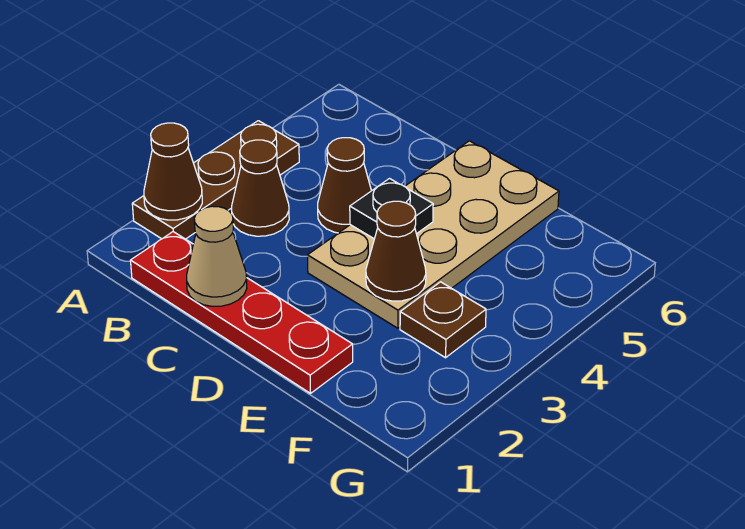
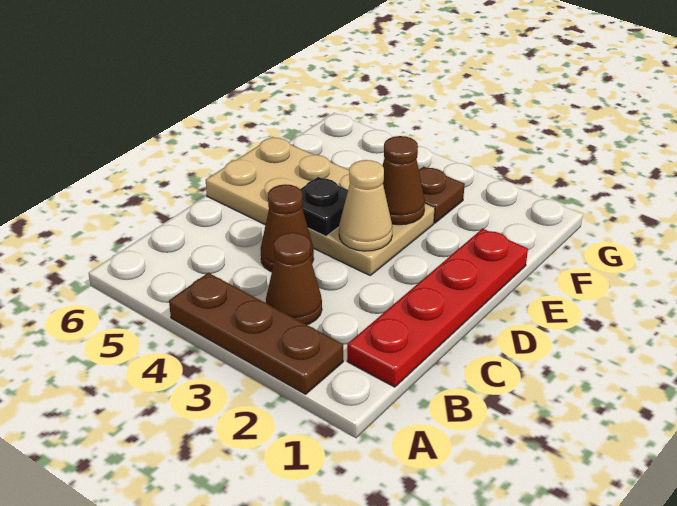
brown cone A2 level 2 -> none
tan cone C1 level 2 -> tan cone D3 level 2

